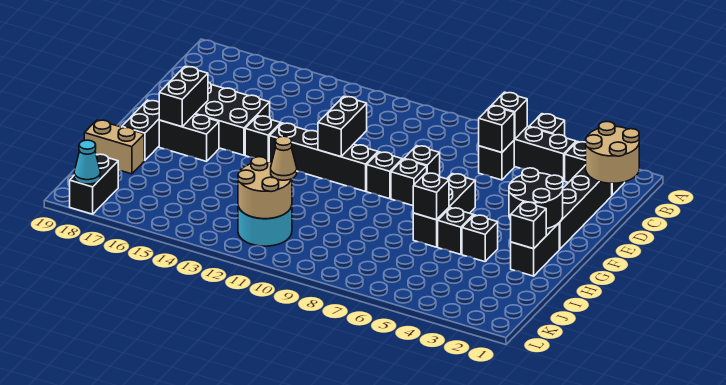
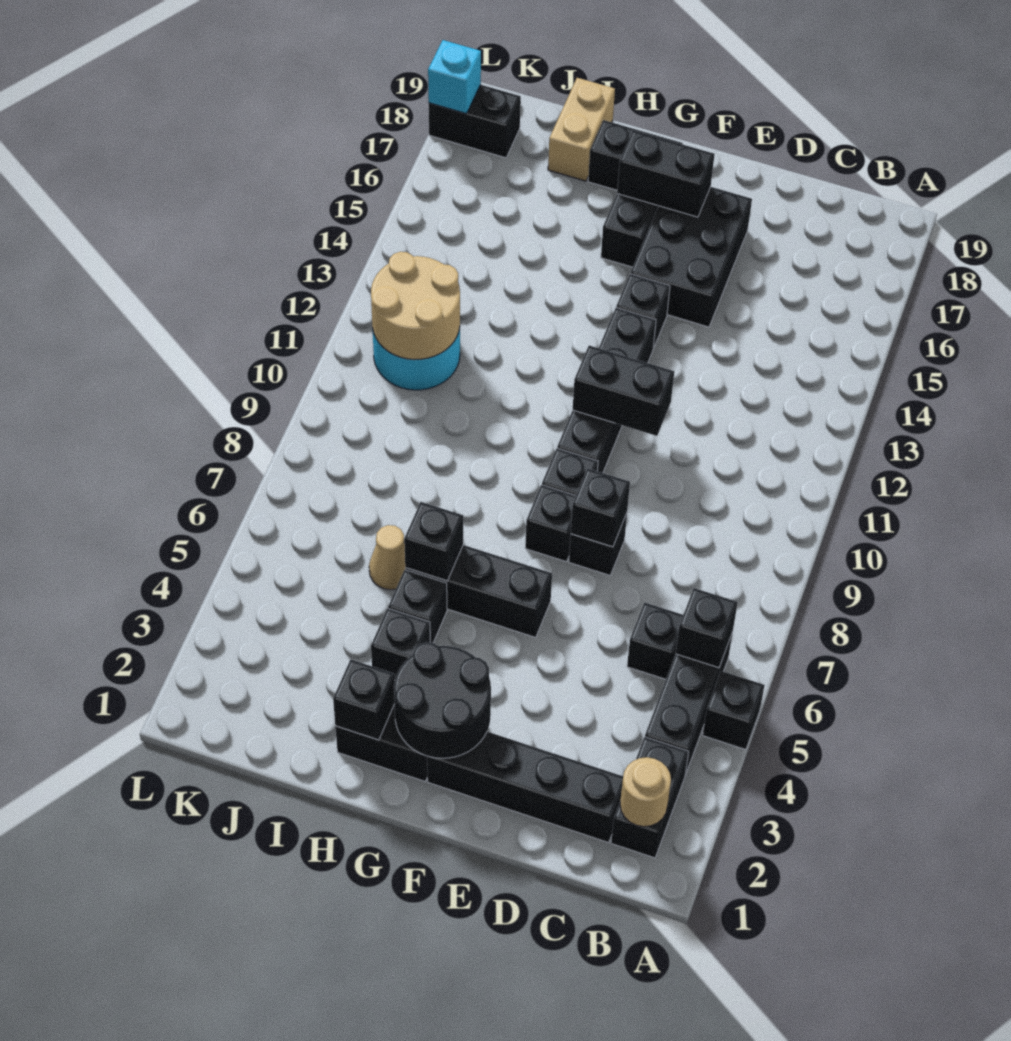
tan round brick B1:C2 level 2 -> tan round brick B2 level 2
black brick C6 level 2 -> black brick E8 level 2
tan cone J11 level 3 -> tan cone I6 level 1
cyan cone L18 level 2 -> cyan brick L18 level 2

